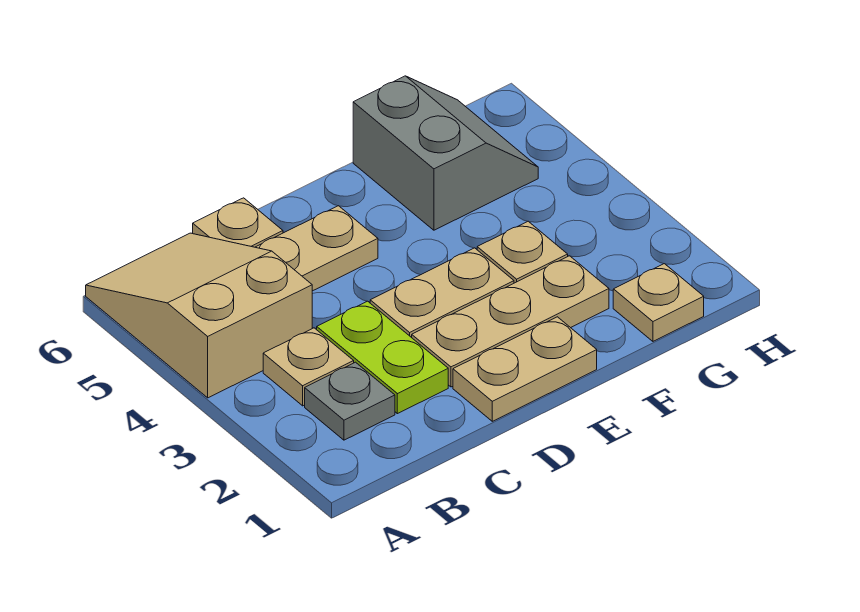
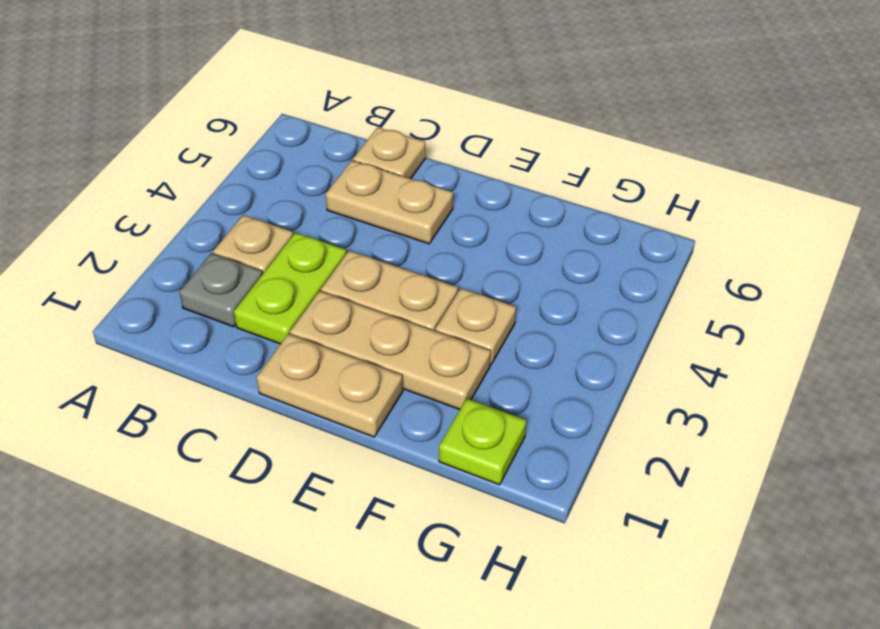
tan slope A4:B6 level 1 top 4 -> none
grey slope F5:G6 level 1 top F -> none
tan plate G1 level 1 -> lime plate G1 level 1

